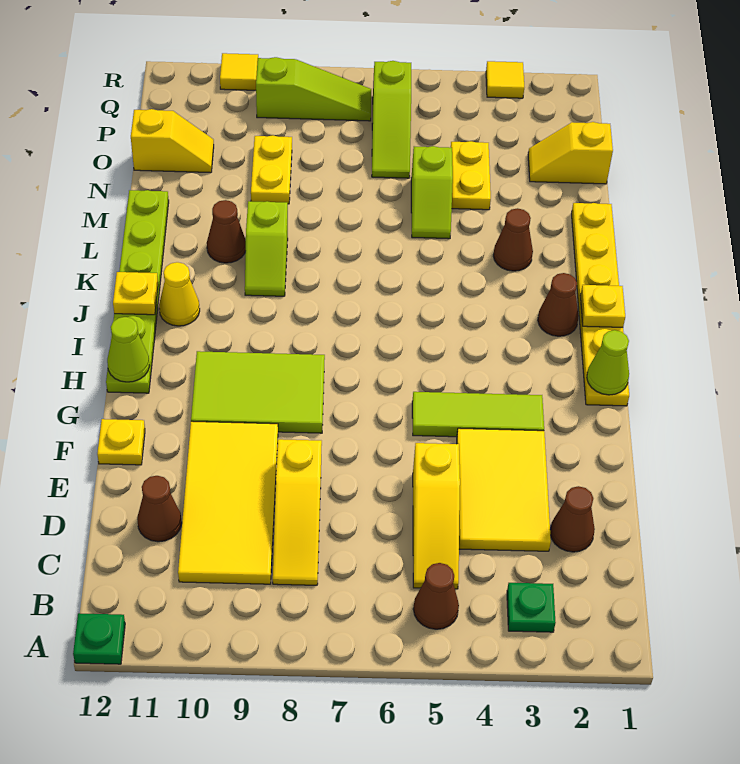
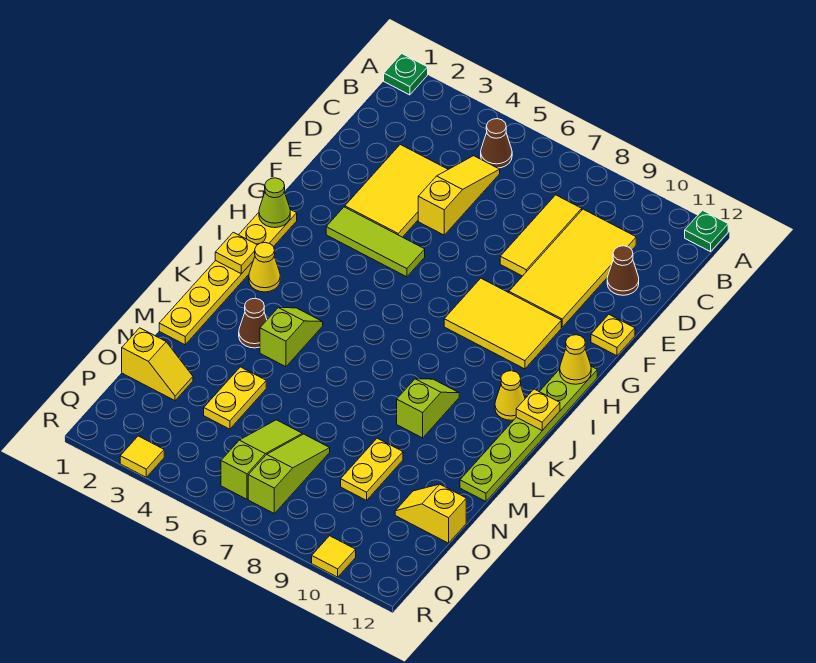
green plate B3 level 1 -> green plate A1 level 1
yellow slope C8:E8 level 1 top E -> yellow tile C8:E8 level 1
brown cone D2 level 1 -> none
lime tile G8:H10 level 1 -> yellow tile G8:H10 level 1
lime cone H12 level 2 -> yellow cone H12 level 2
brown cone J2 level 1 -> yellow cone J2 level 1
brown cone L10 level 1 -> none
lime slope M5:N5 level 1 top N -> lime slope K4:L4 level 1 top L
lime slope Q7:Q9 level 1 top 9 -> lime slope O7:Q7 level 1 top Q

